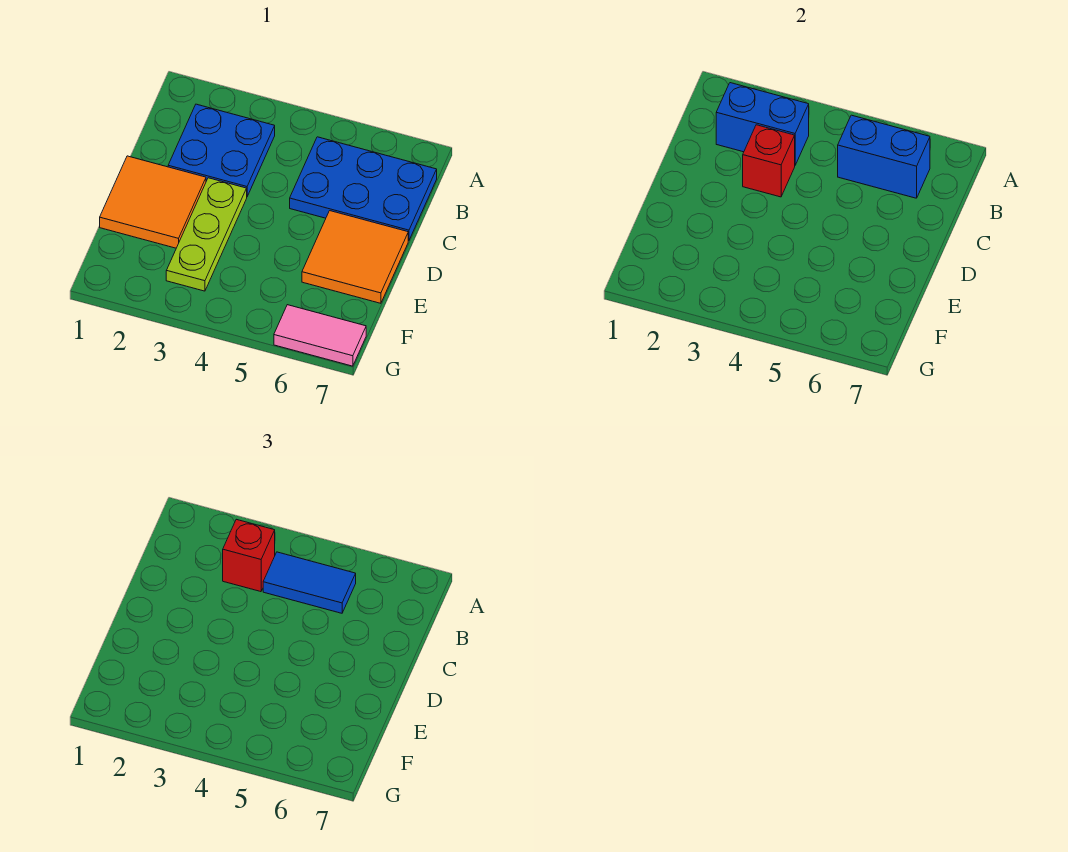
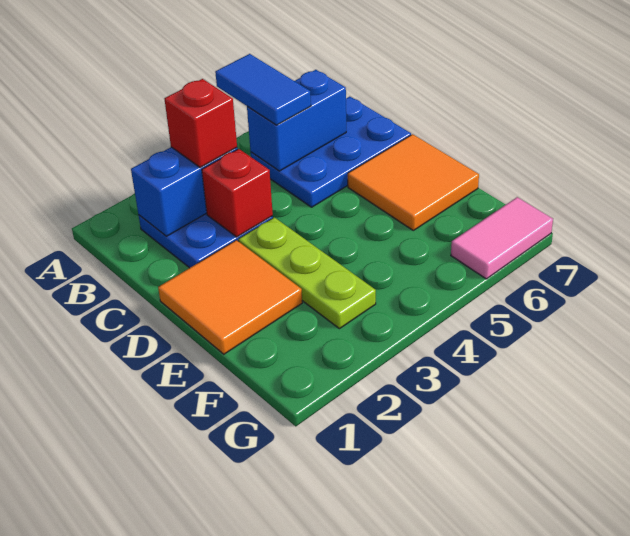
blue tile B4:B5 level 3 -> blue tile A5:B5 level 3

